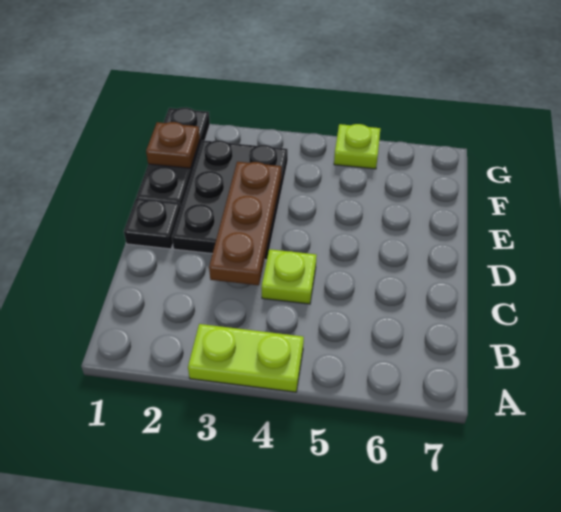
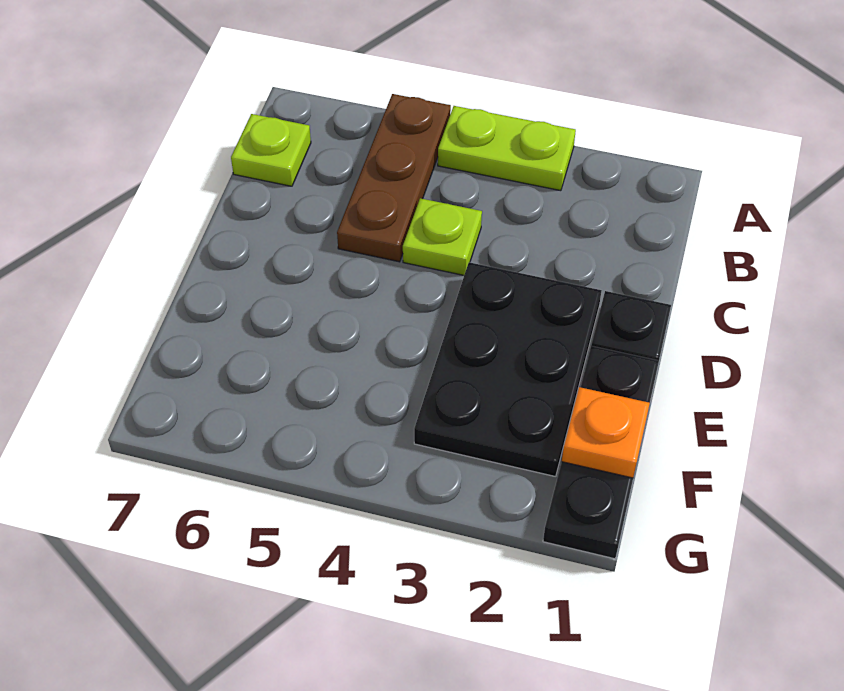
brown plate C3:E3 level 2 -> brown plate A5:C5 level 1
brown plate F1 level 2 -> orange plate F1 level 2
lime plate G5 level 1 -> lime plate B7 level 1

